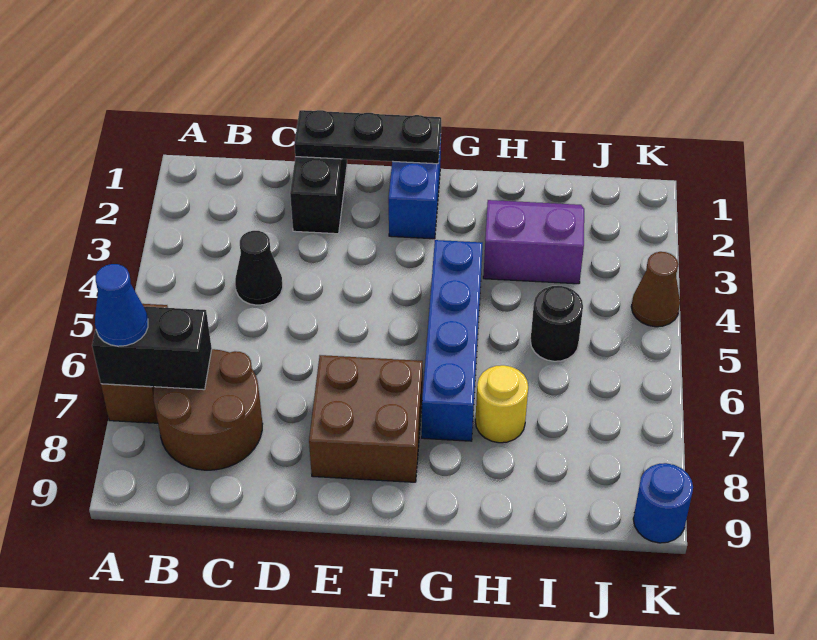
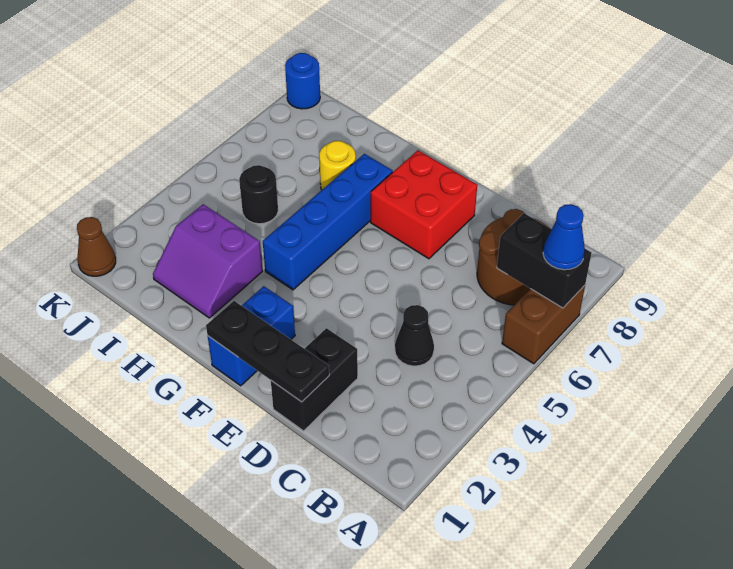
brown brick E7:F8 level 1 -> red brick E7:F8 level 1
brown cone K4 level 1 -> brown cone K1 level 1

